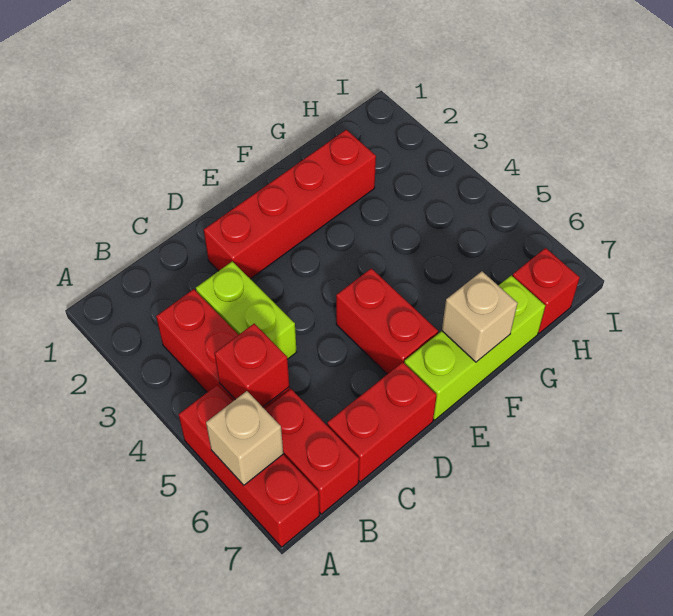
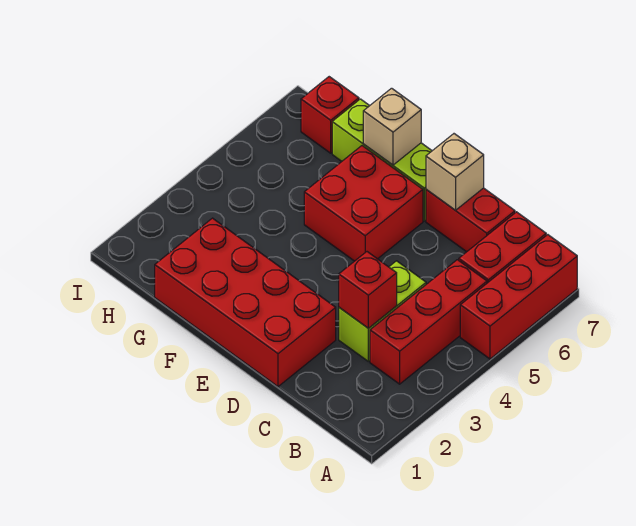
tan brick A6 level 2 -> tan brick D7 level 2
red brick B5 level 2 -> red brick C3 level 2
red brick D2:G2 level 1 -> red brick D1:G2 level 1
red brick E5:E6 level 1 -> red brick E5:F6 level 1

